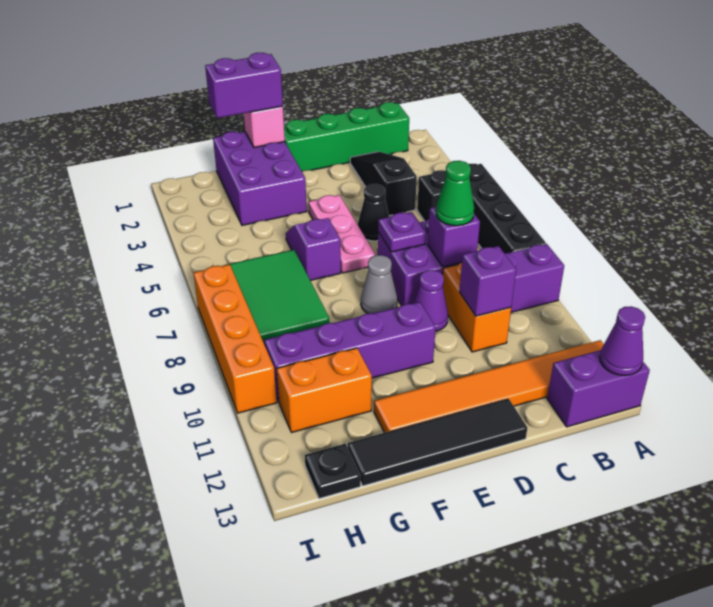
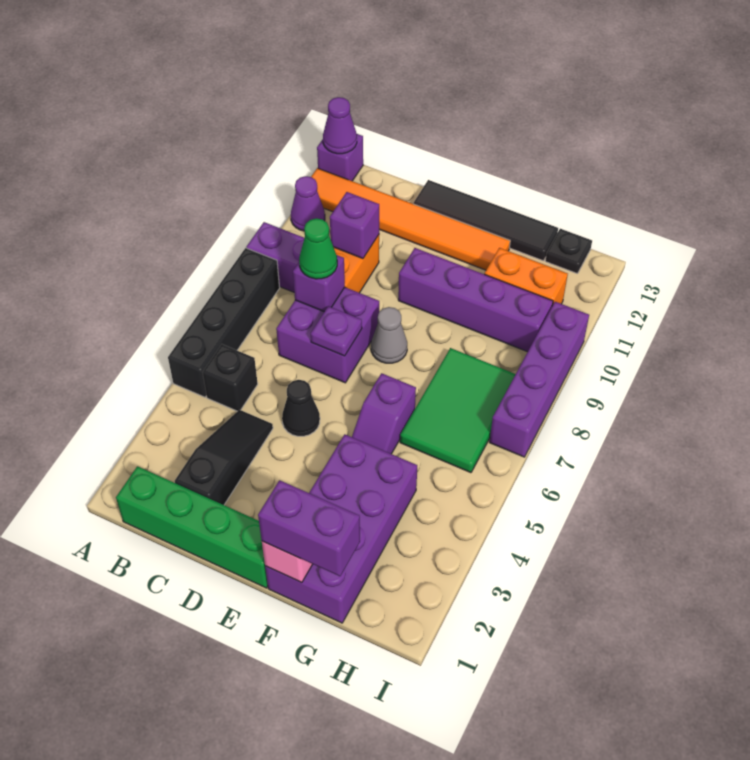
purple brick A13:B13 level 1 -> purple brick A13 level 1
black slope C2:C4 level 1 top 4 -> black slope C2:C4 level 1 top 2
purple cone D9 level 1 -> purple cone A11 level 1
pink plate E4:E6 level 1 -> none
purple brick F1:G3 level 1 -> purple brick F1:G4 level 1
orange brick I7:I10 level 1 -> purple brick I7:I10 level 1

